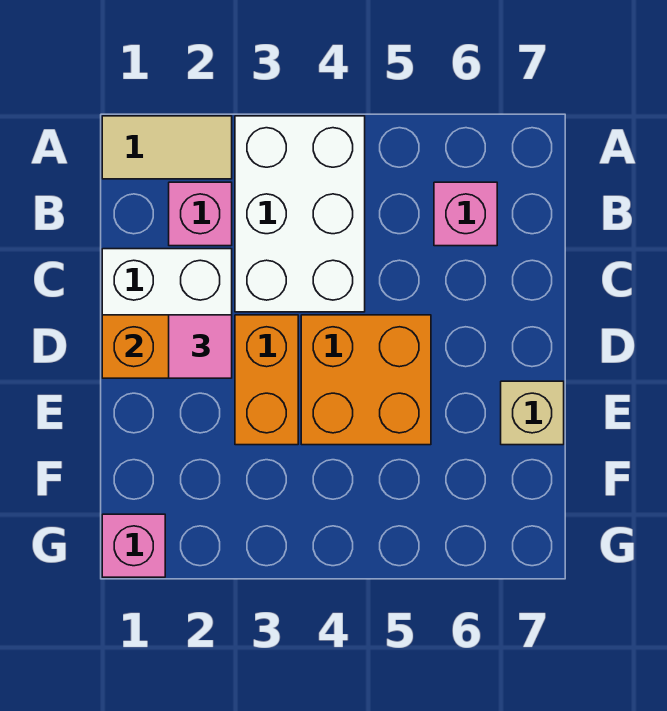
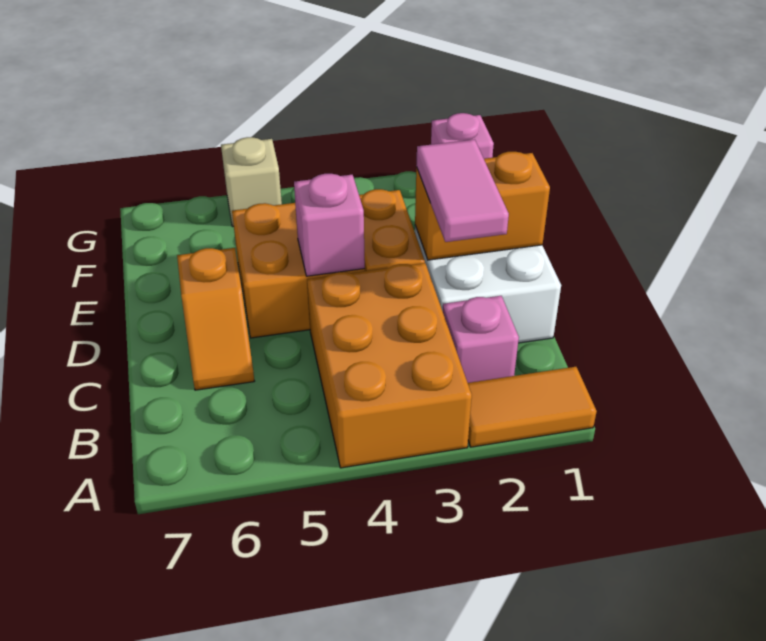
tan tile A1:A2 level 1 -> orange tile A1:A2 level 1
white brick A3:C4 level 1 -> orange brick A3:C4 level 1
pink brick B6 level 1 -> pink brick D4 level 2
none -> orange slope C6:D6 level 1 top D
pink tile D2 level 3 -> pink tile C2:D2 level 3
tan brick E7 level 1 -> tan brick G5 level 1

